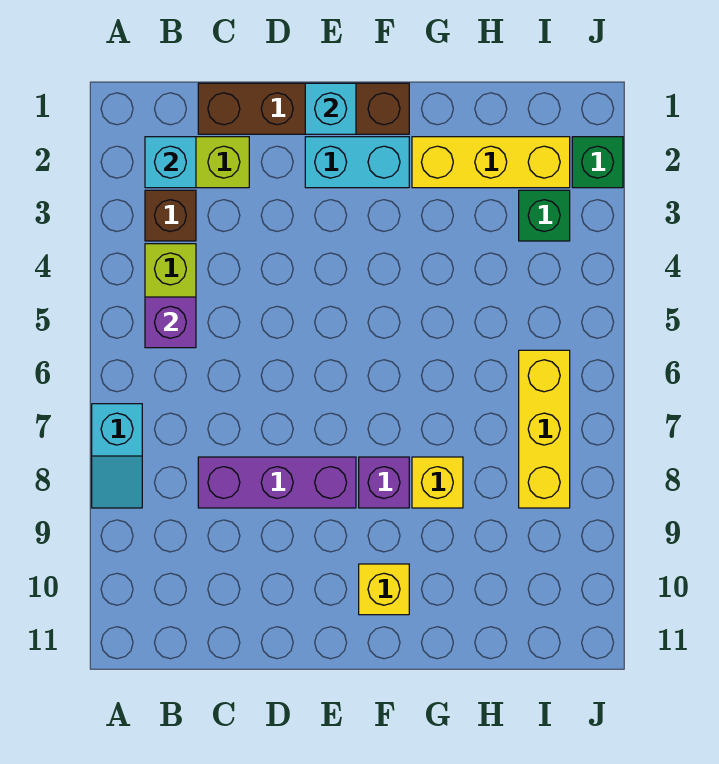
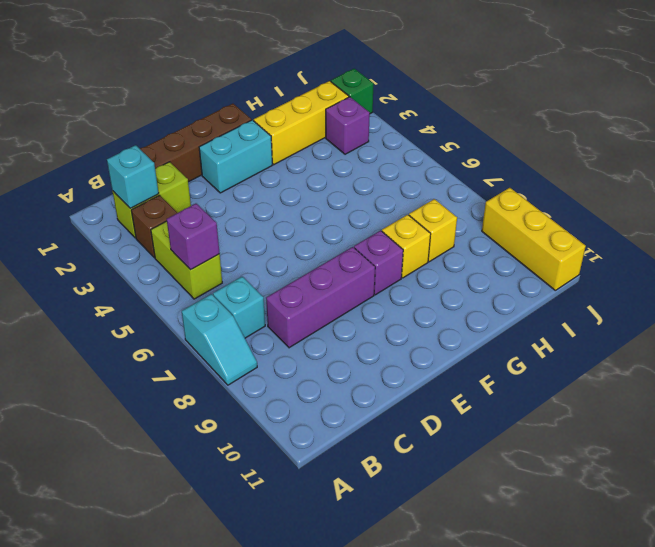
cyan brick E1 level 2 -> cyan brick B7 level 1
yellow brick F10 level 1 -> yellow brick H8 level 1
green brick I3 level 1 -> purple brick I3 level 1
yellow brick I6:I8 level 1 -> yellow brick J9:J11 level 1

